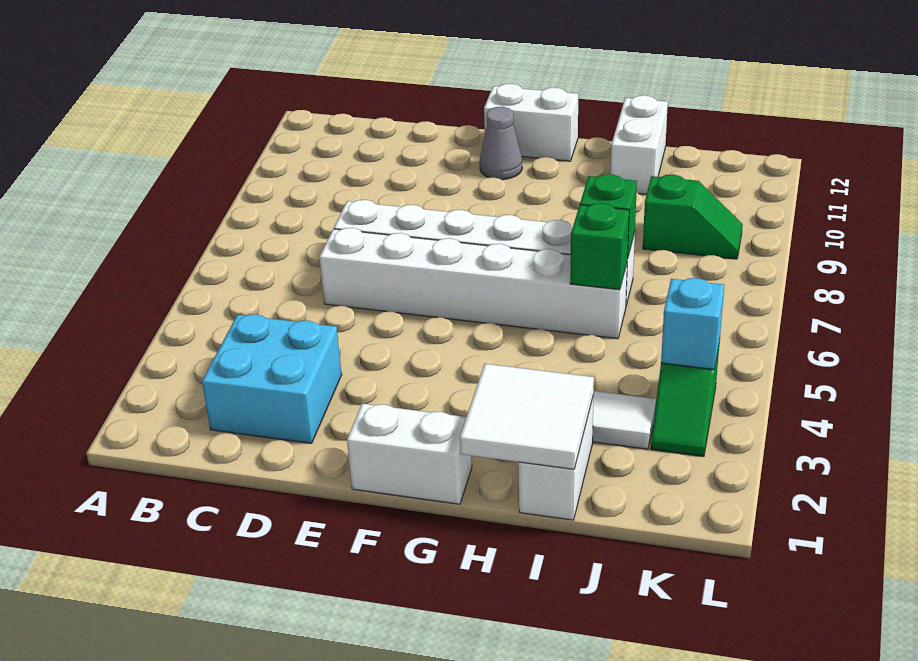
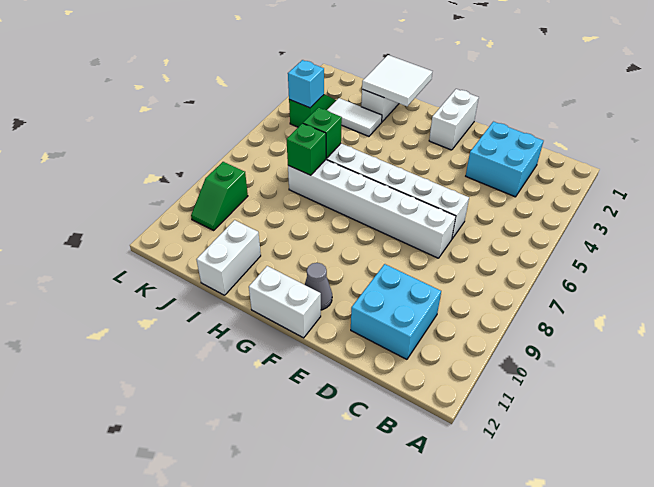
none -> cyan brick C10:D11 level 1
white brick F1:G1 level 1 -> white brick F1:F2 level 1
green slope J9:K9 level 1 top J -> green slope K9:K10 level 1 top 9

